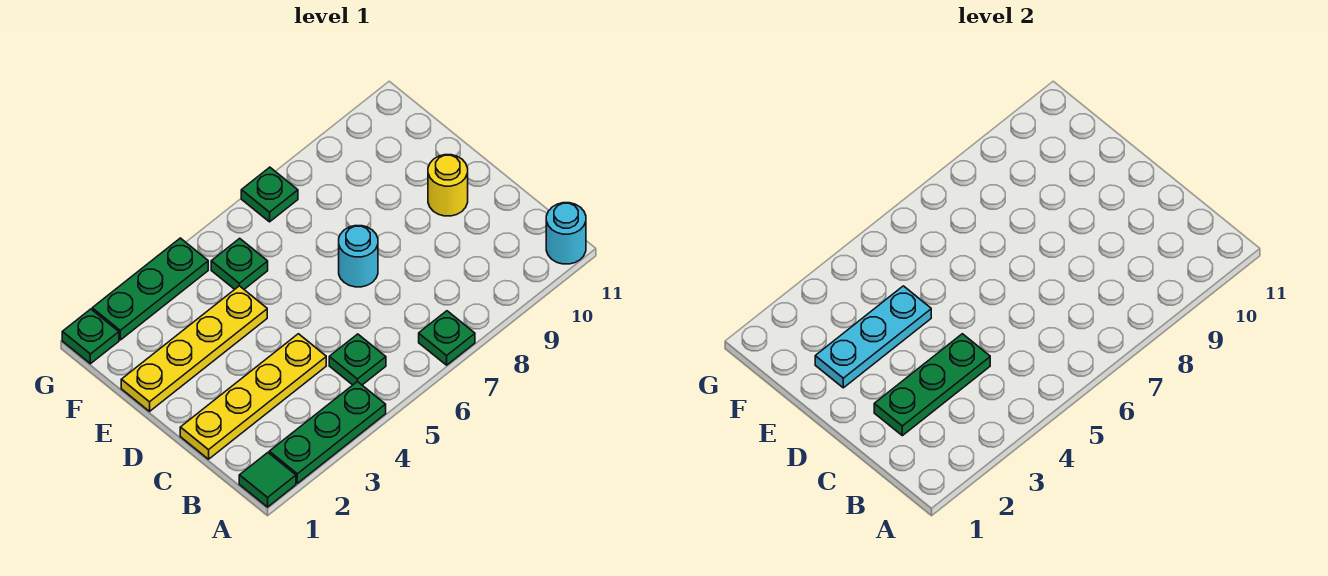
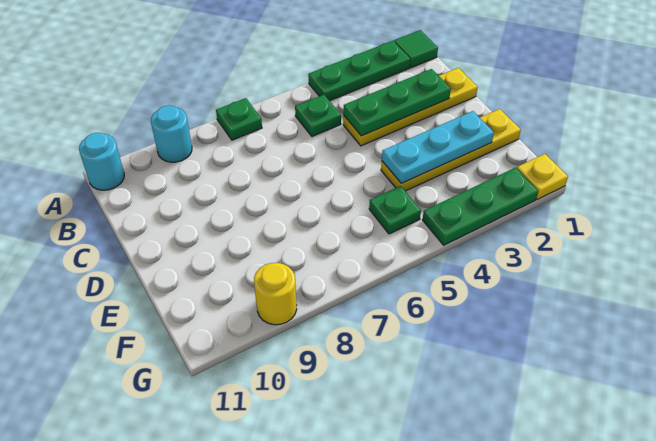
cyan round brick D7 level 1 -> cyan round brick A9 level 1
yellow round brick D10 level 1 -> yellow round brick G9 level 1
green plate G1 level 1 -> yellow plate G1 level 1
green plate G7 level 1 -> none

